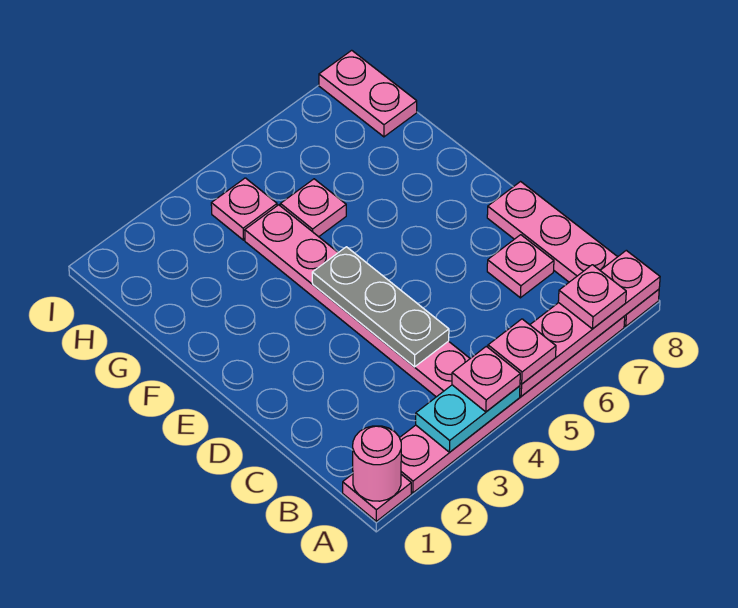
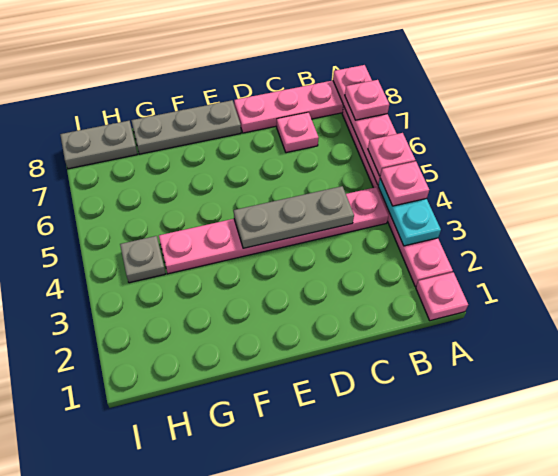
pink round brick A1 level 2 -> none
none -> grey plate E8:G8 level 1
pink plate G5 level 1 -> none
pink plate H4 level 1 -> grey plate H4 level 1
pink plate H8:I8 level 1 -> grey plate H8:I8 level 1

